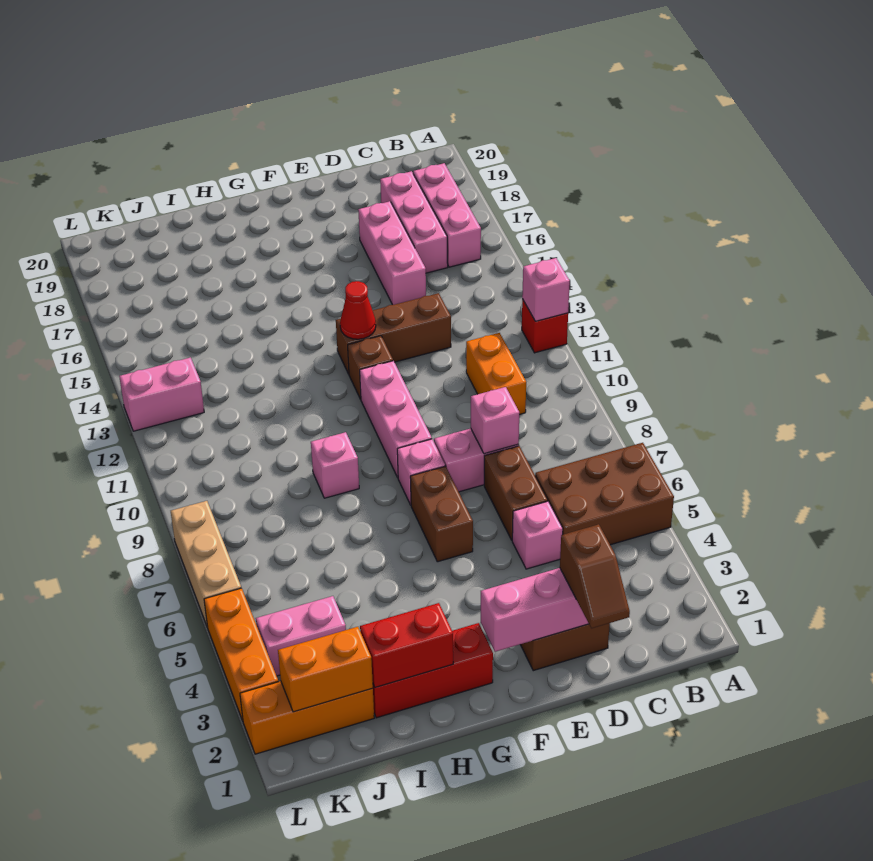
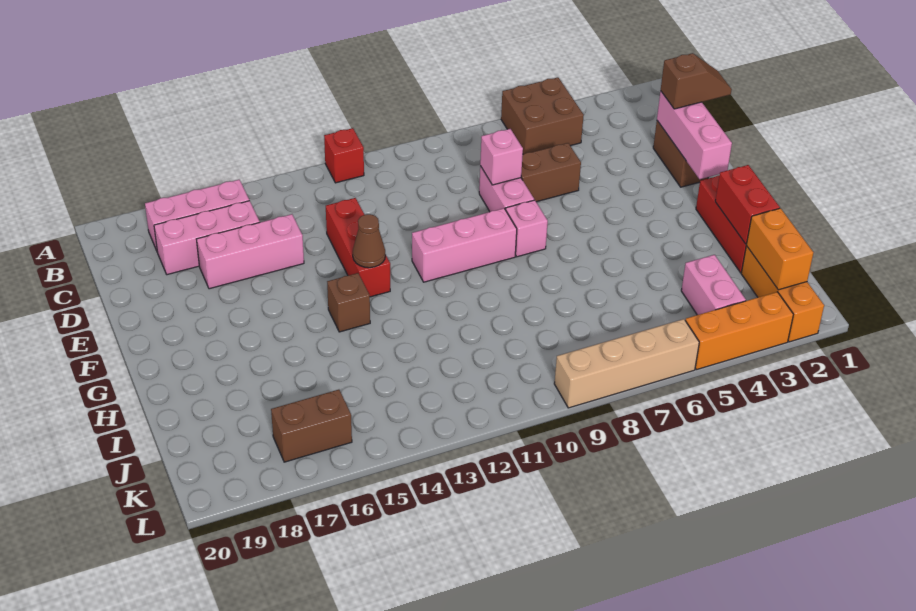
brown brick A5:C6 level 1 -> brown brick A5:B6 level 1
pink brick A12 level 2 -> none
orange brick C10:C11 level 1 -> none
pink brick D5 level 1 -> none
brown brick D13:F13 level 1 -> red brick D13:F13 level 1
brown brick F6:F7 level 1 -> brown brick K16:K17 level 1
brown brick F12 level 1 -> brown brick G14 level 1
red cone F13 level 2 -> brown cone F13 level 2
pink brick H9 level 1 -> none
pink brick K13:L13 level 1 -> none
tan brick L6:L8 level 1 -> tan brick L6:L9 level 1

